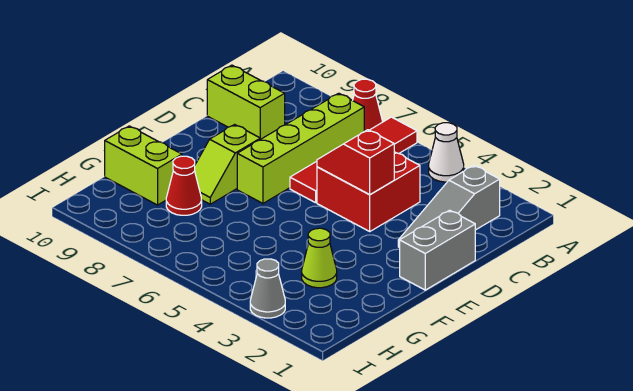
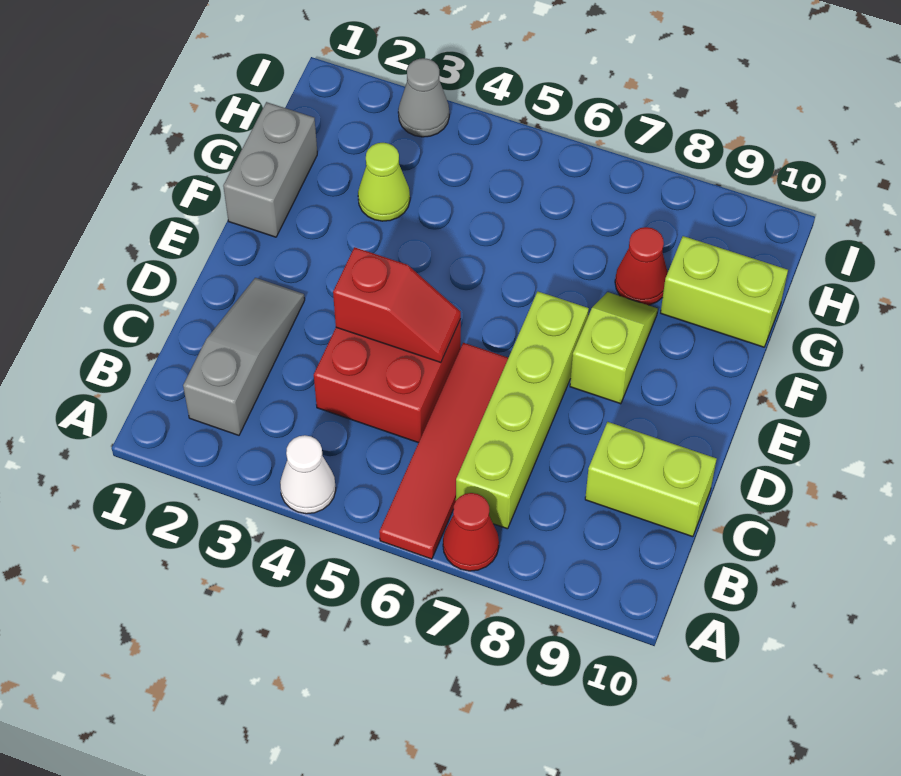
grey brick D1:E1 level 1 -> grey brick F1:G1 level 1

